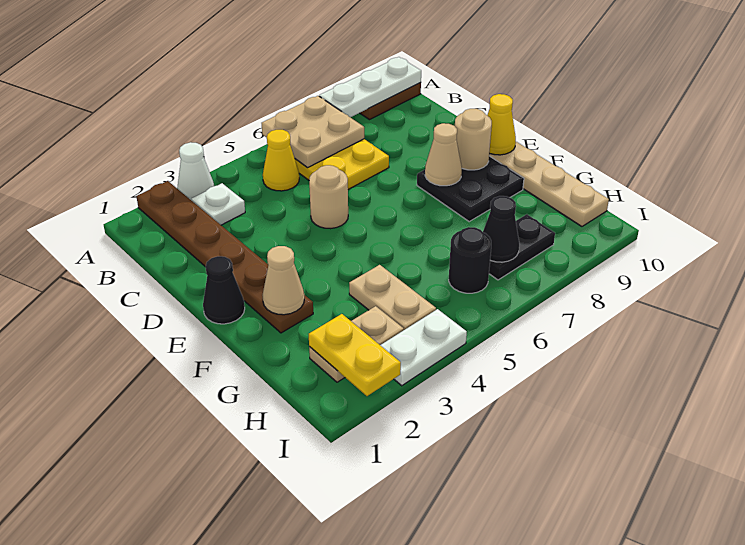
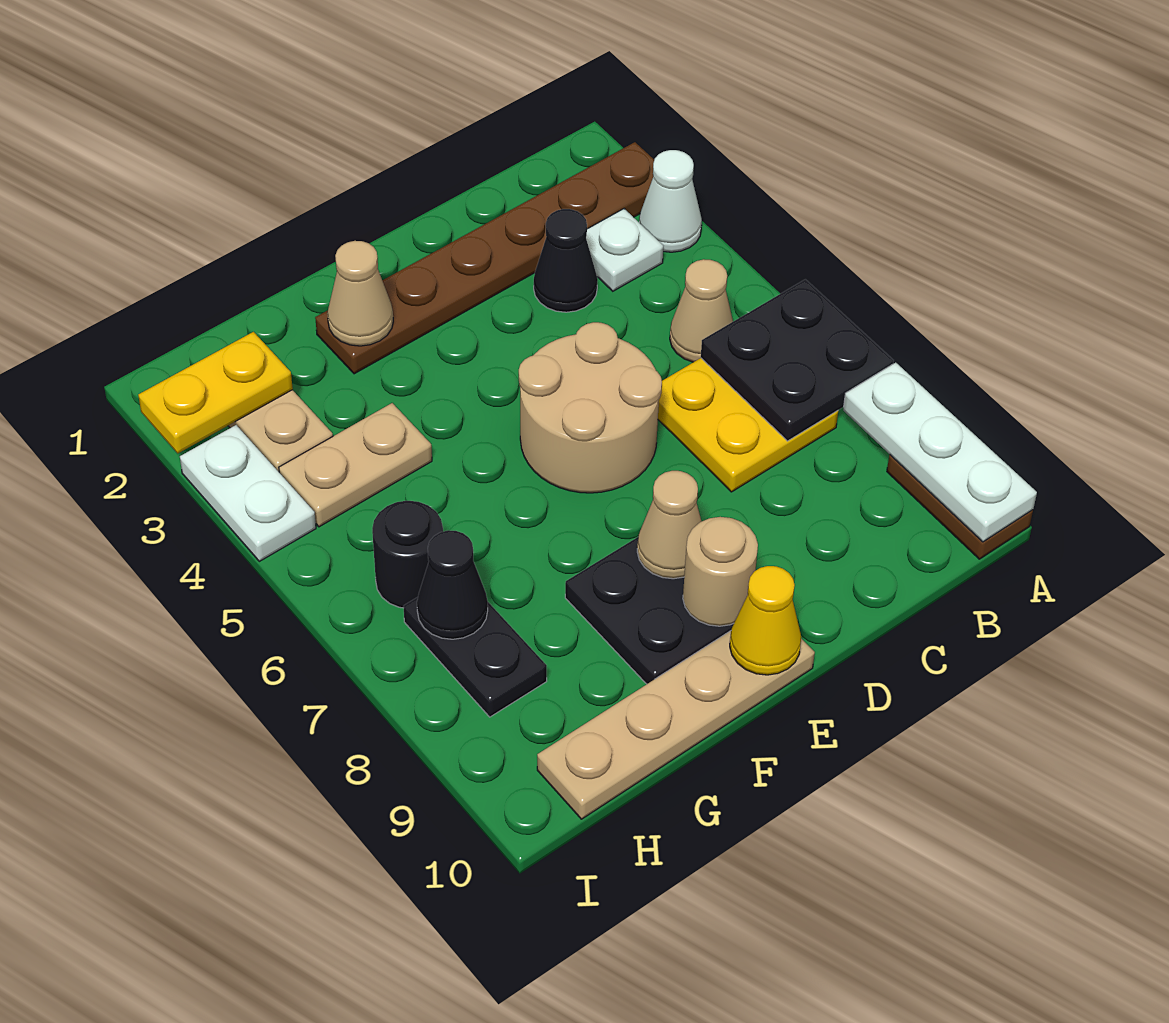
tan plate A6:B7 level 2 -> black plate A6:B7 level 2
yellow cone B5 level 1 -> tan cone B5 level 1
tan round brick D5 level 1 -> tan round brick D5:E6 level 1
black cone E1 level 1 -> black cone C3 level 1

